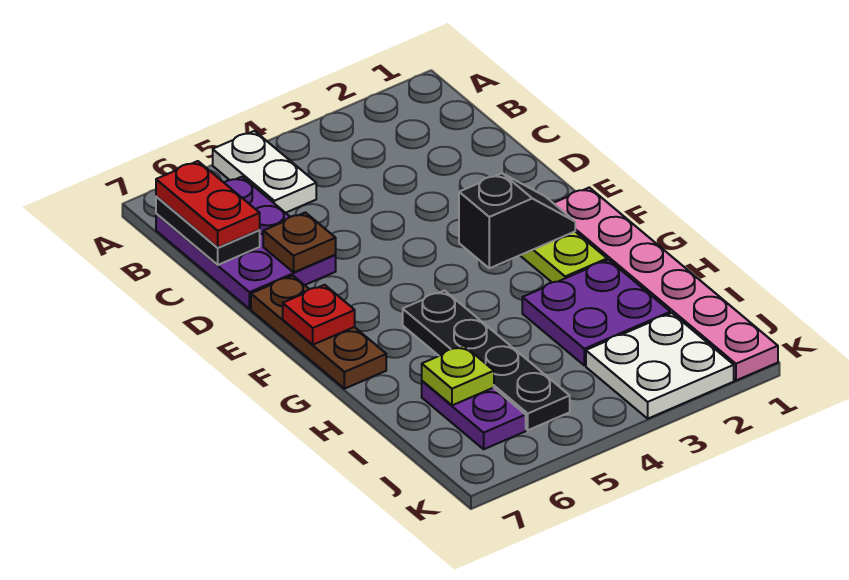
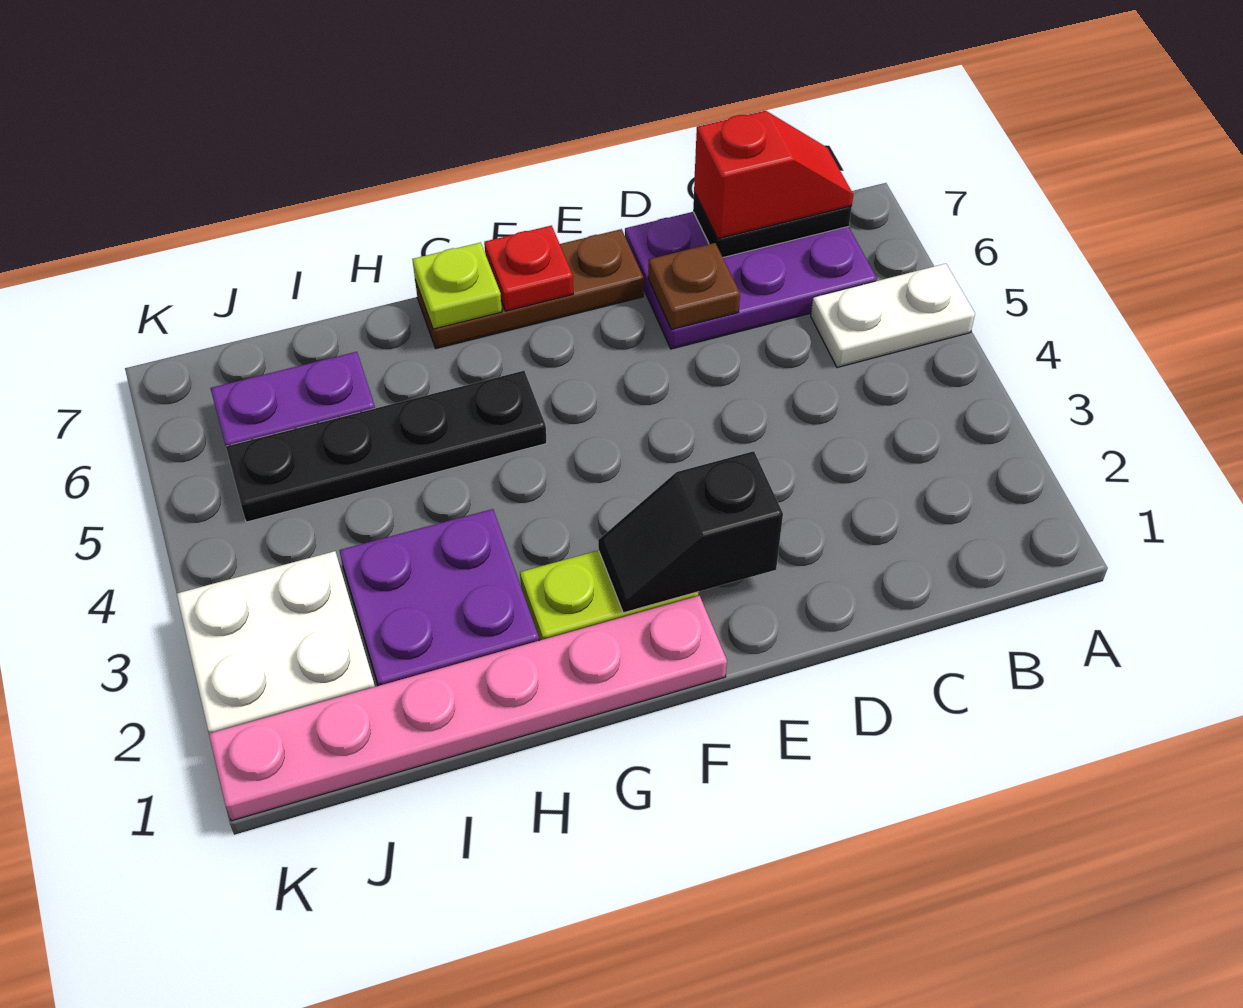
red plate B7:C7 level 3 -> red slope B7:C7 level 3 top C
black slope F2:F3 level 2 top 3 -> black slope E2:F2 level 2 top E
lime plate I6 level 2 -> lime plate G7 level 2

